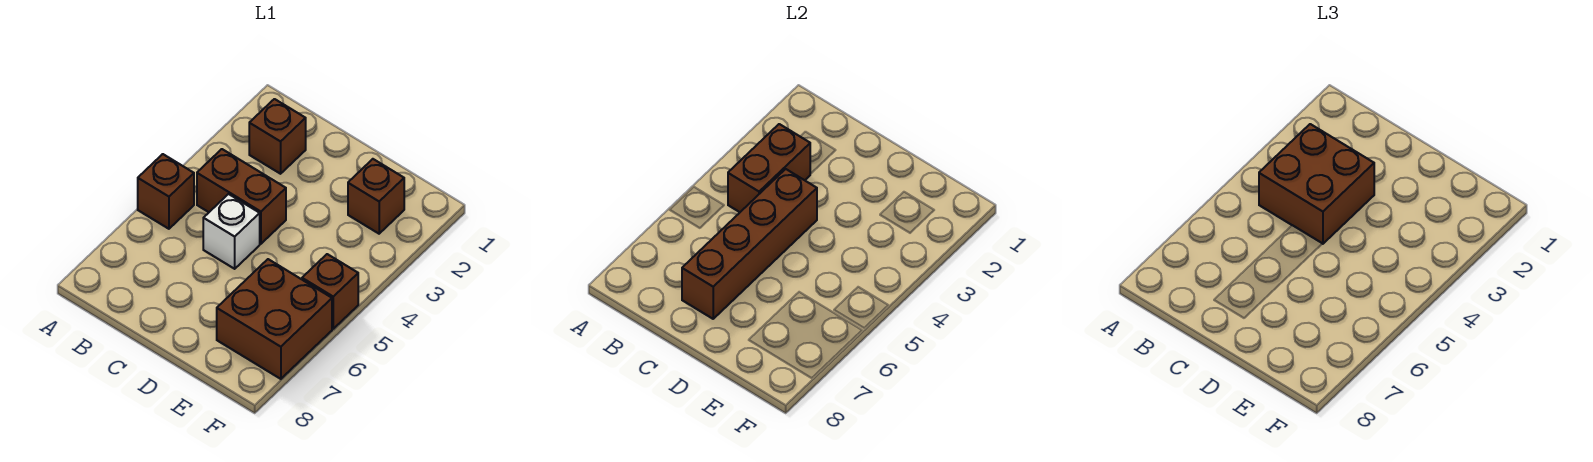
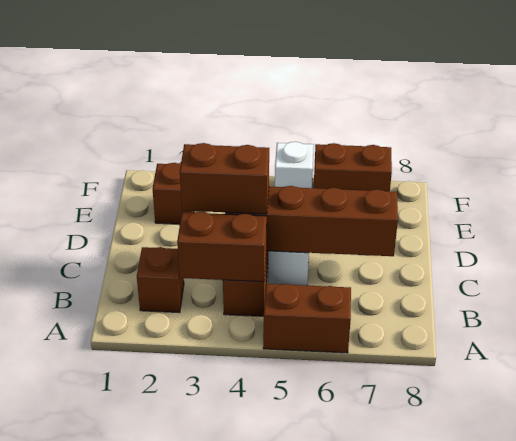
brown brick A5 level 1 -> brown brick A5:A6 level 1
brown brick B3:C4 level 3 -> brown brick C3:C4 level 3
brown brick E6:F7 level 1 -> brown brick F6:F7 level 1
brown brick F5 level 1 -> white brick F5 level 1

